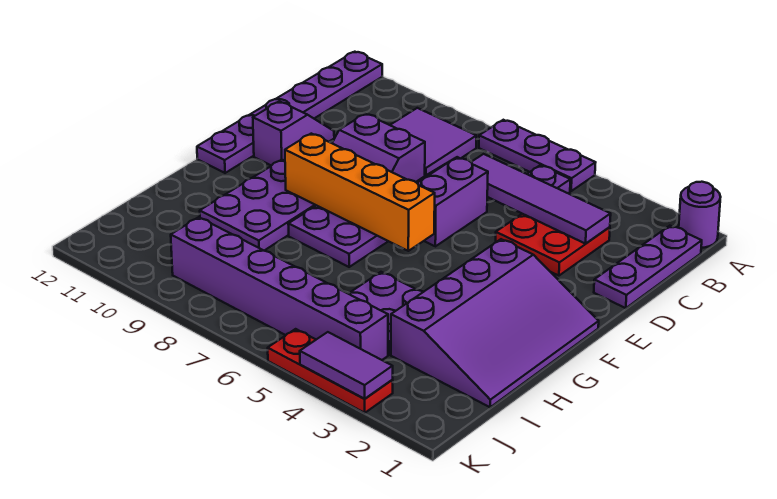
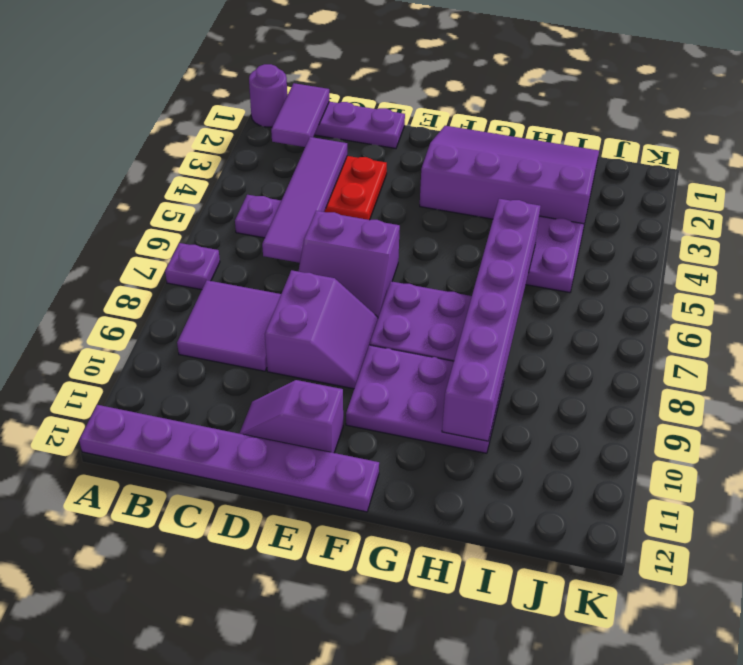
purple plate A5:A7 level 1 -> purple plate A7 level 1
orange brick F6:F9 level 2 -> none
purple brick J4:J9 level 1 -> purple brick H5:H10 level 2
red plate K3:K5 level 1 -> none
purple tile K3:K4 level 2 -> purple tile B1:B2 level 2

